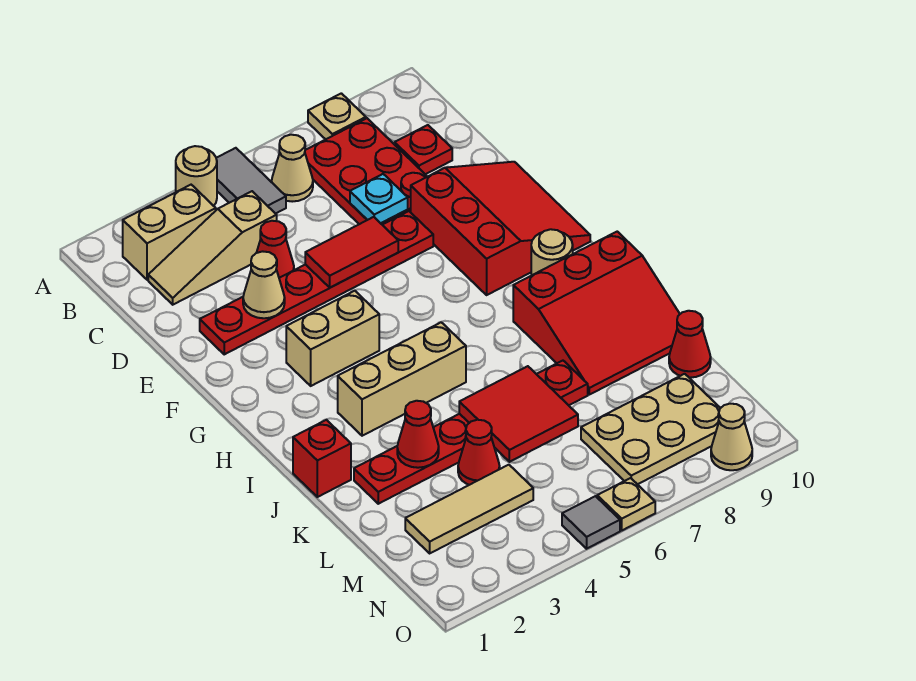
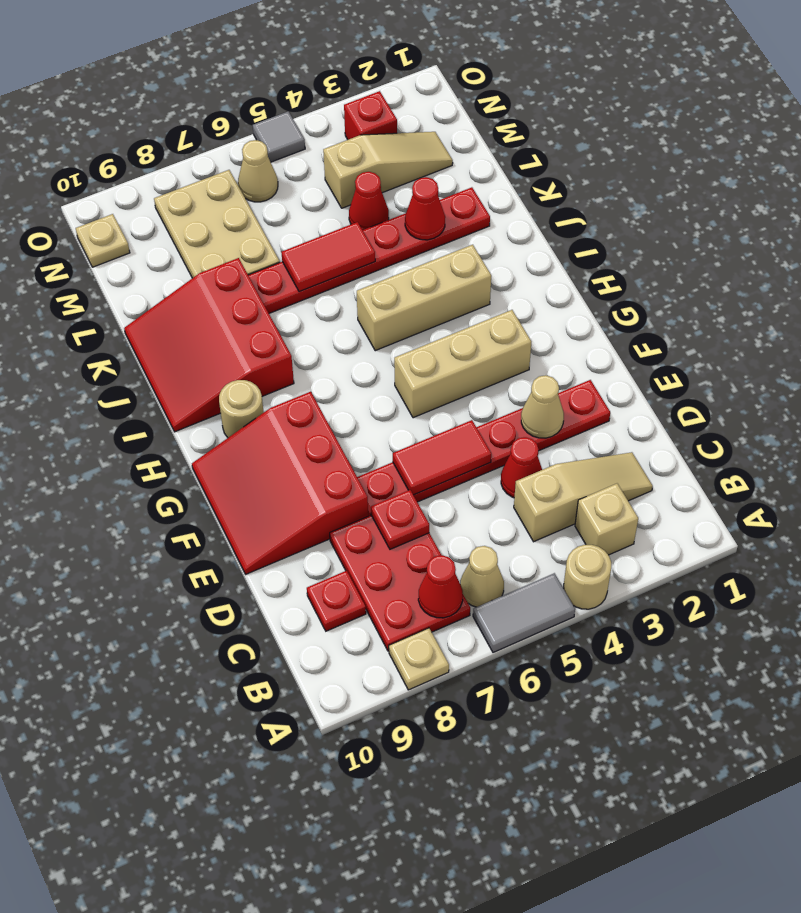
grey tile A5:B5 level 1 -> grey tile A5:A6 level 1
tan brick B2:B3 level 1 -> tan brick B3 level 1
cyan plate D7 level 2 -> red plate D7 level 2
tan brick G3:G4 level 1 -> tan brick G3:G5 level 1
red slope I8:K10 level 1 top I -> red slope I8:K10 level 1 top 8
red brick J1 level 1 -> red brick N3 level 1
red tile K5:L6 level 2 -> red tile K5:K6 level 2
red cone L10 level 1 -> red cone B7 level 2
tan tile M2:M4 level 1 -> tan slope M2:M4 level 1 top 4
tan plate M7:N9 level 1 -> tan plate L7:N8 level 1
tan plate O6 level 1 -> tan plate N10 level 1
tan cone O9 level 1 -> tan cone N6 level 1

